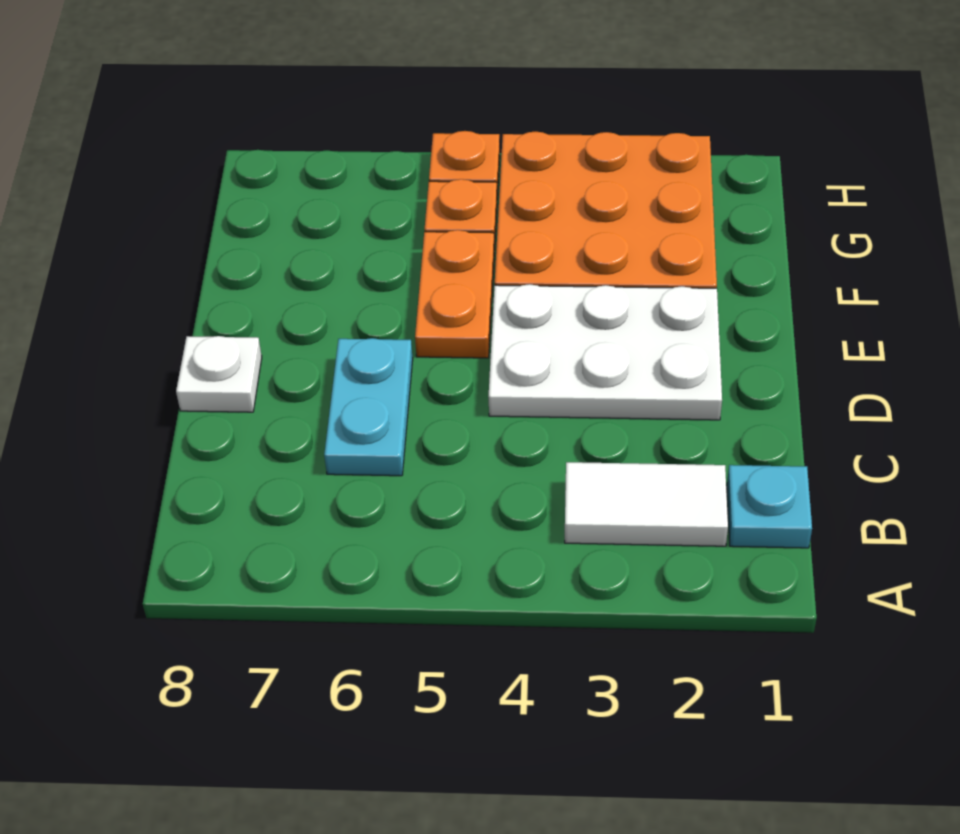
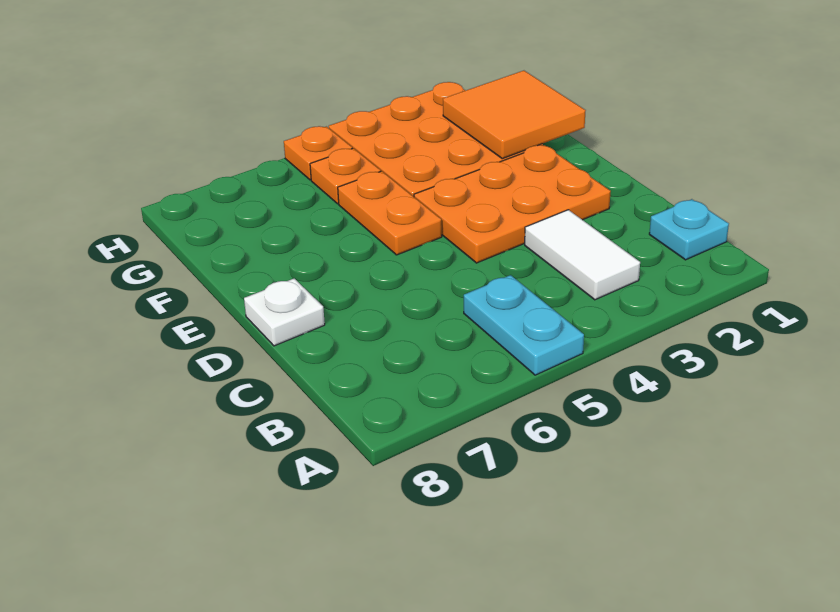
white tile B2:B3 level 1 -> white tile B3:C3 level 1
cyan plate C6:D6 level 1 -> cyan plate A5:B5 level 1
white plate D2:E4 level 1 -> orange plate D2:E4 level 1
none -> orange tile F1:G2 level 2

